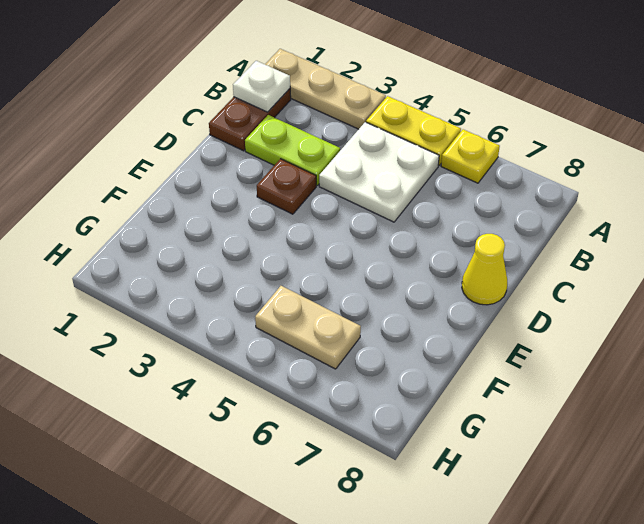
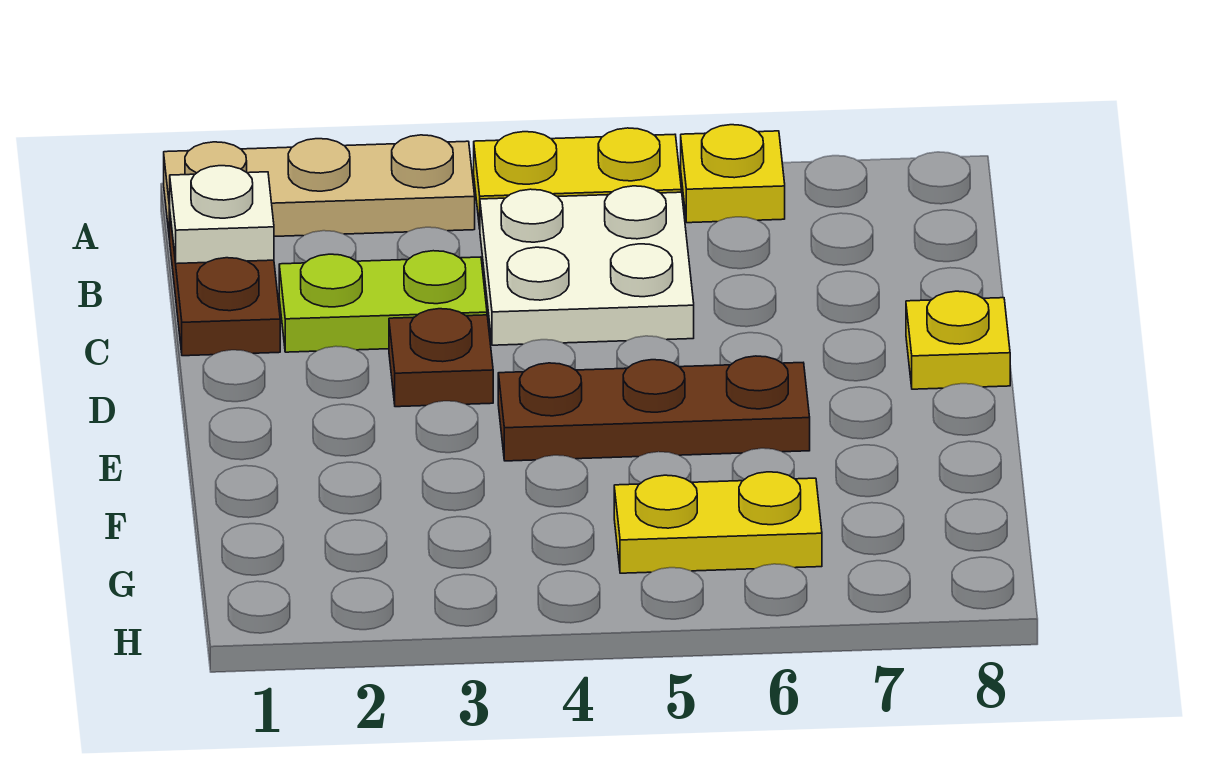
yellow cone D8 level 1 -> yellow plate D8 level 1
none -> brown plate E4:E6 level 1
tan plate G5:G6 level 1 -> yellow plate G5:G6 level 1

